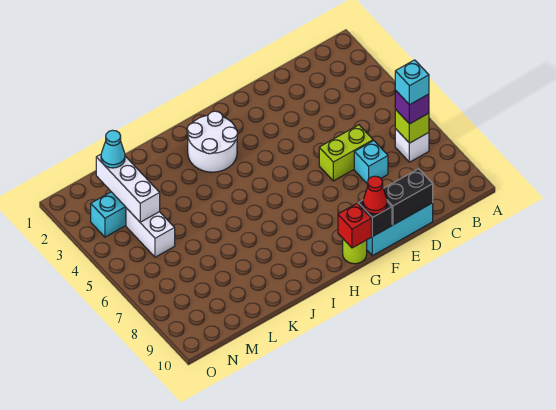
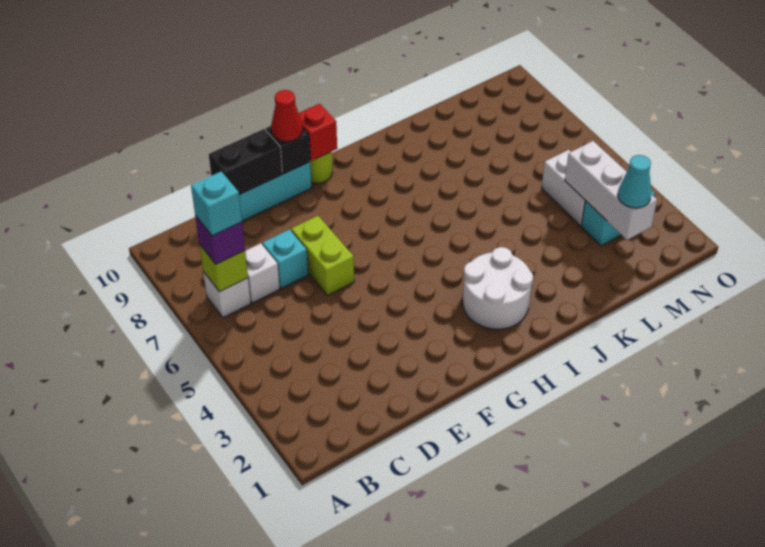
none -> white brick C7 level 1
lime brick D6:E6 level 1 -> lime brick E6:E7 level 1

